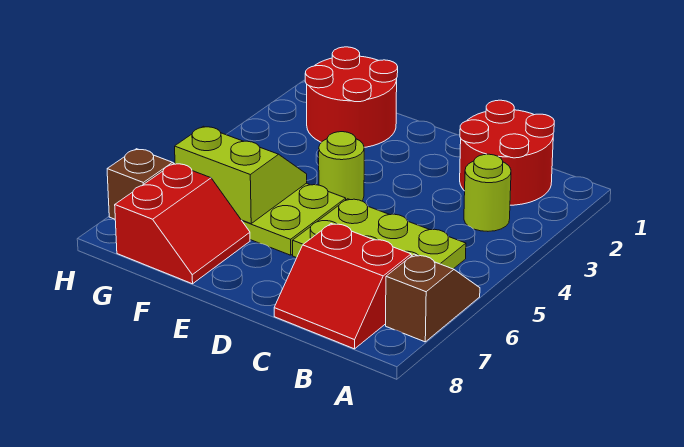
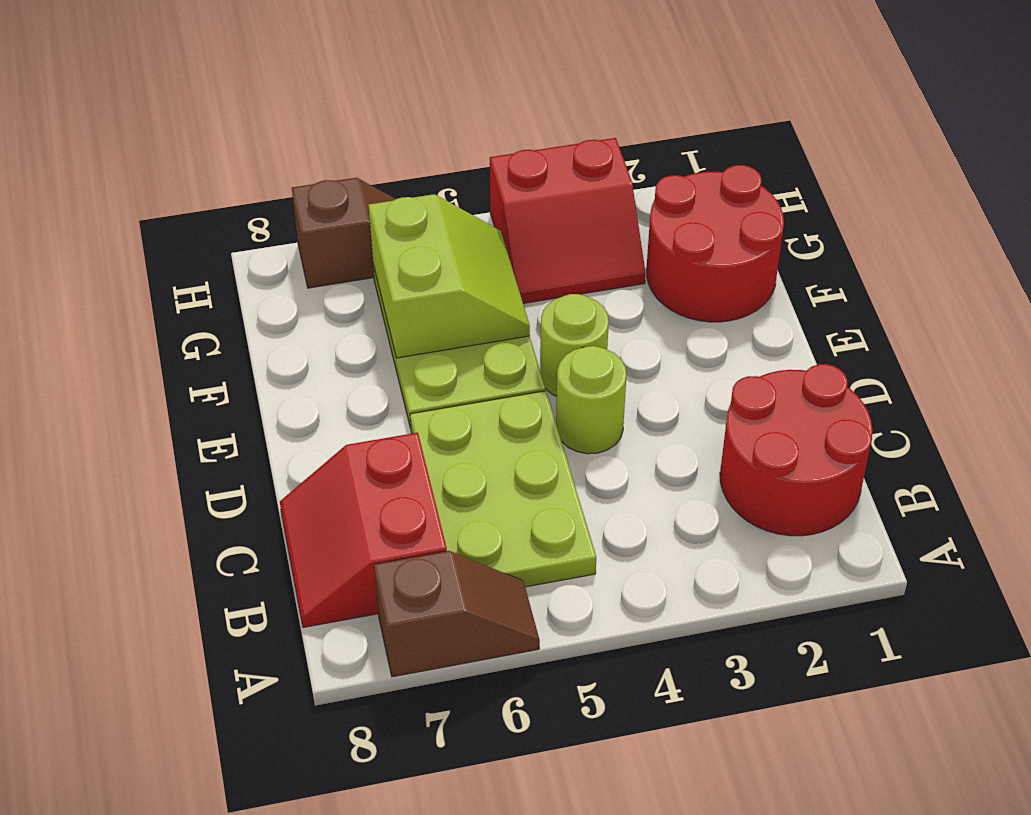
lime round brick B3 level 1 -> lime round brick D4 level 1
red slope F7:G8 level 1 top G -> red slope G3:H4 level 1 top H

